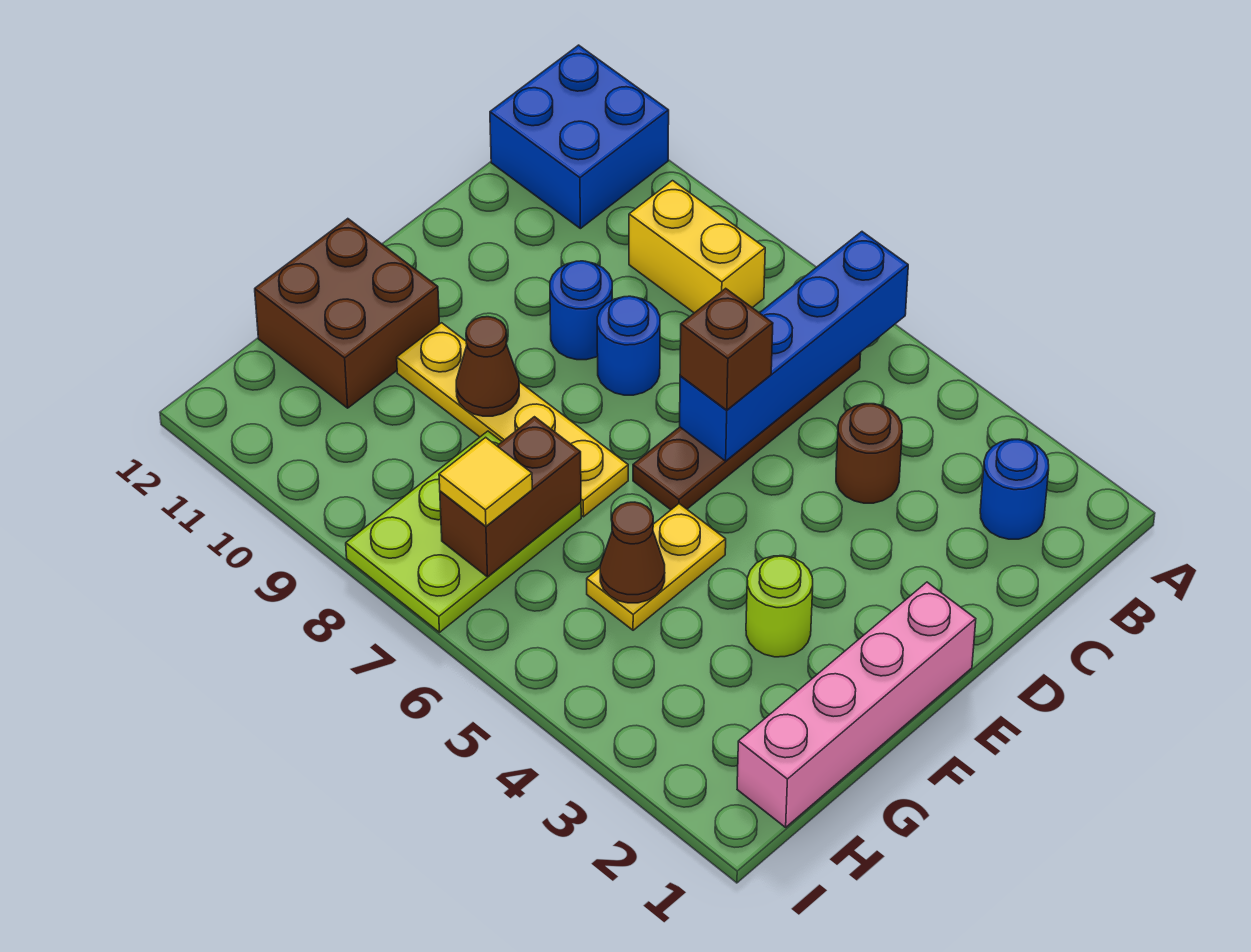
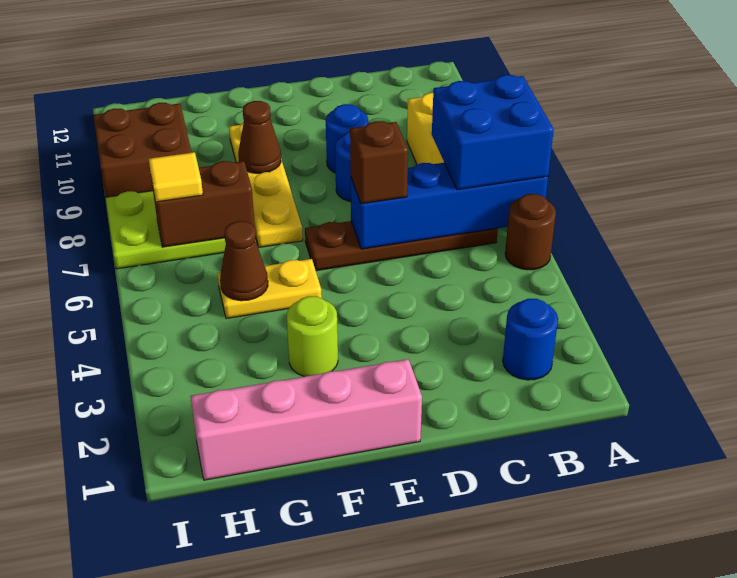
blue brick A11:B12 level 1 -> blue brick A6:B7 level 3
brown round brick C4 level 1 -> brown round brick A5 level 1
brown brick F11:G12 level 1 -> brown brick H9:I10 level 1

